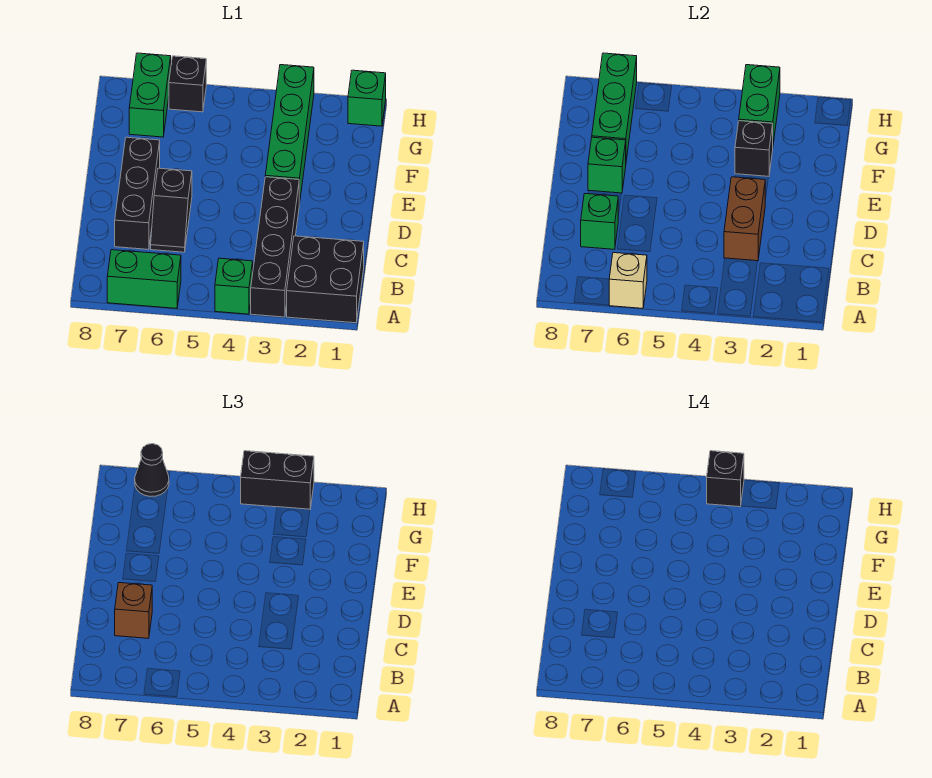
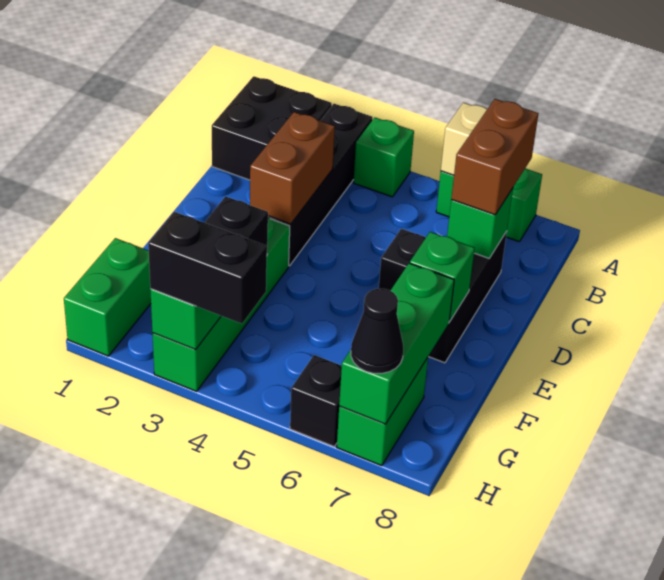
brown brick C7 level 3 -> brown brick B7:C7 level 3
green brick H1 level 1 -> green brick G1:H1 level 1
black brick H4 level 4 -> none

